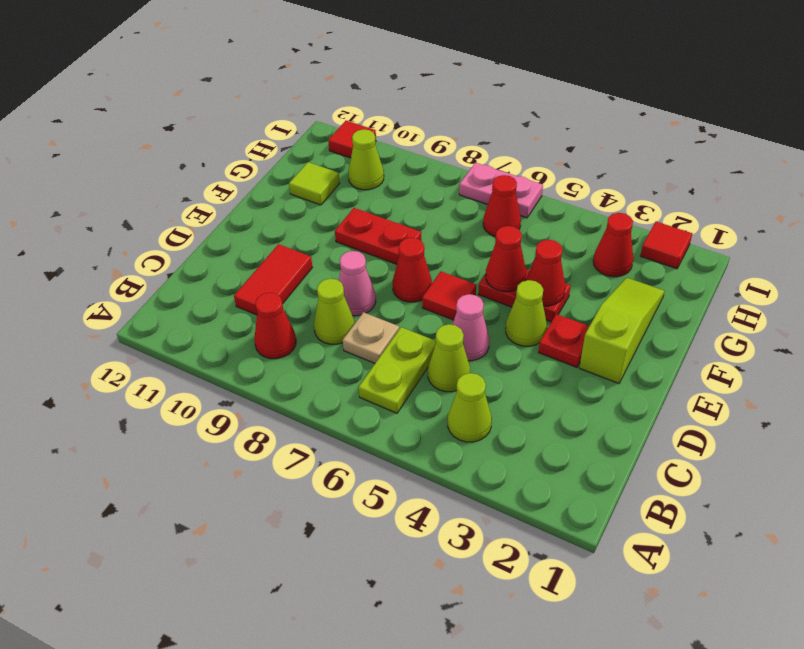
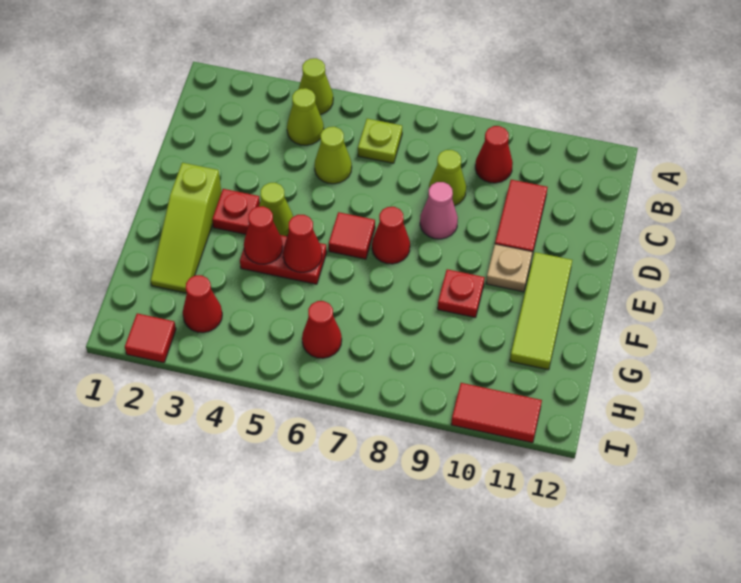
lime plate B6:C6 level 1 -> lime plate B6 level 1
tan plate C7 level 1 -> tan plate E10 level 1
pink cone D5 level 1 -> none
red plate F8:F9 level 1 -> red plate F9 level 1
lime tile G11 level 1 -> lime tile E11:G11 level 1
lime cone H10 level 1 -> lime cone A4 level 1
pink plate I6:I7 level 1 -> none
red tile I11 level 1 -> red tile I10:I11 level 1

